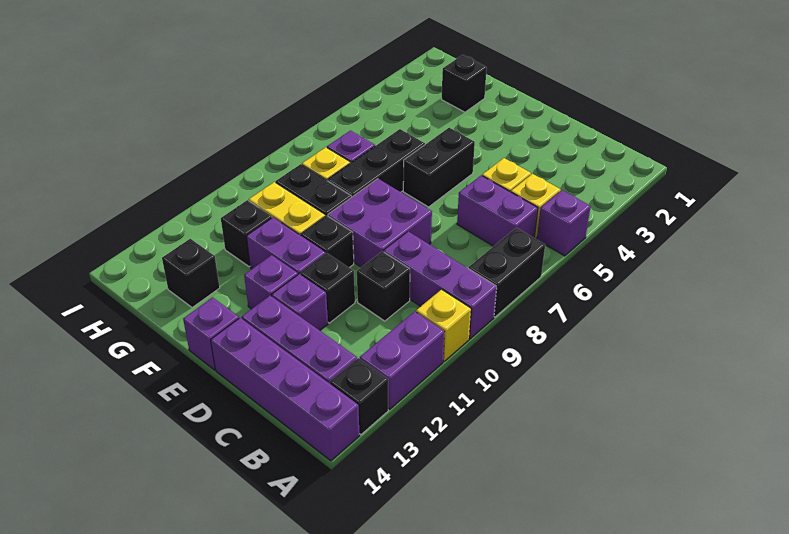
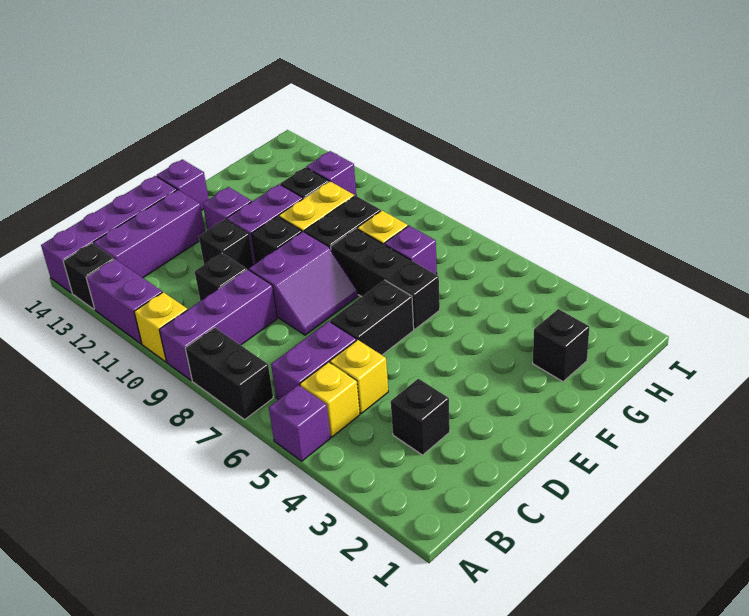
purple brick D8:E9 level 1 -> purple slope D8:E9 level 1 top 9
purple brick D12 level 1 -> purple brick H11 level 1
black brick E5:E6 level 1 -> black brick D6:E6 level 1
black brick G13 level 1 -> black brick C3 level 1

